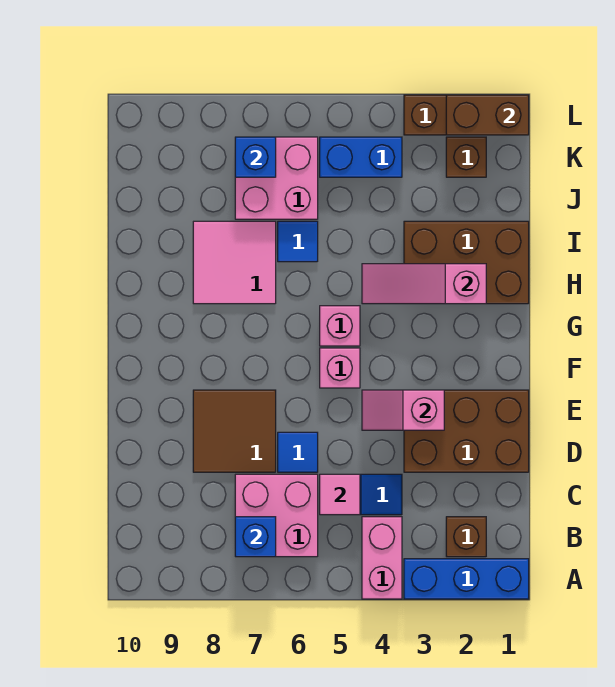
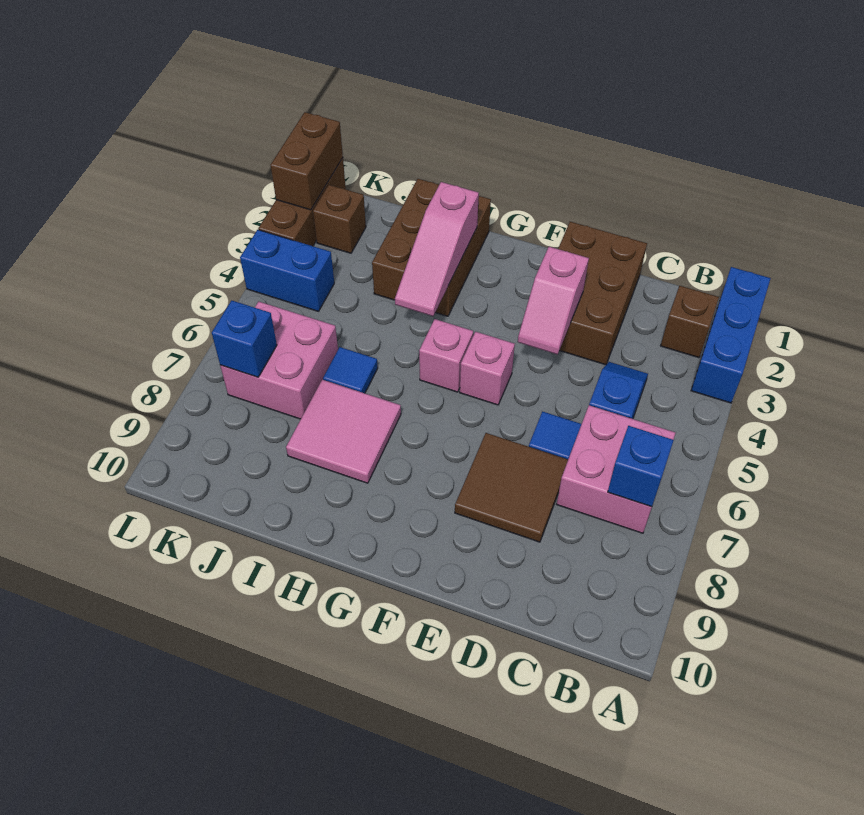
pink brick A4:B4 level 1 -> none
pink tile C5 level 2 -> none
blue brick K4:K5 level 1 -> blue brick K4:L4 level 1

